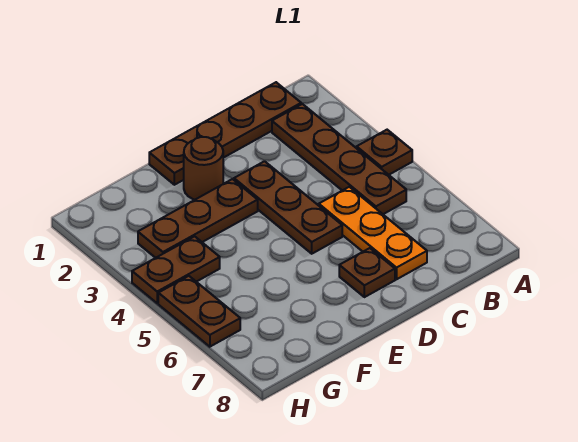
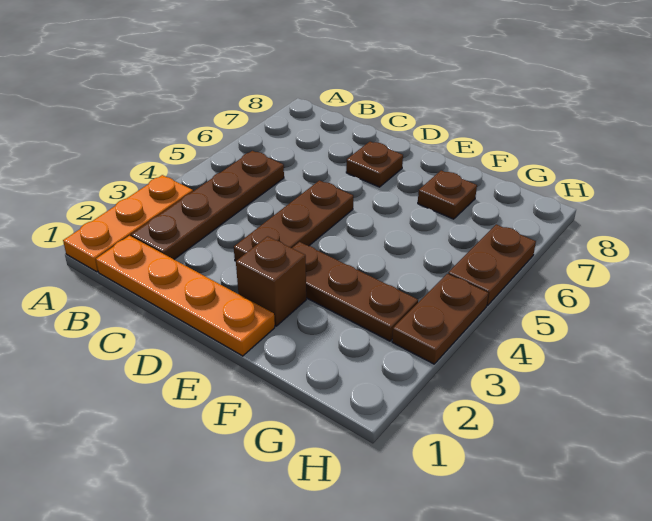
brown plate A4 level 1 -> brown plate F7 level 1
brown plate B1:E1 level 1 -> orange plate B1:E1 level 1
orange plate C5:C7 level 1 -> orange plate A1:A3 level 1
brown round brick E2 level 1 -> brown brick E2 level 1
brown plate G4:H4 level 1 -> brown plate H3:H4 level 1

